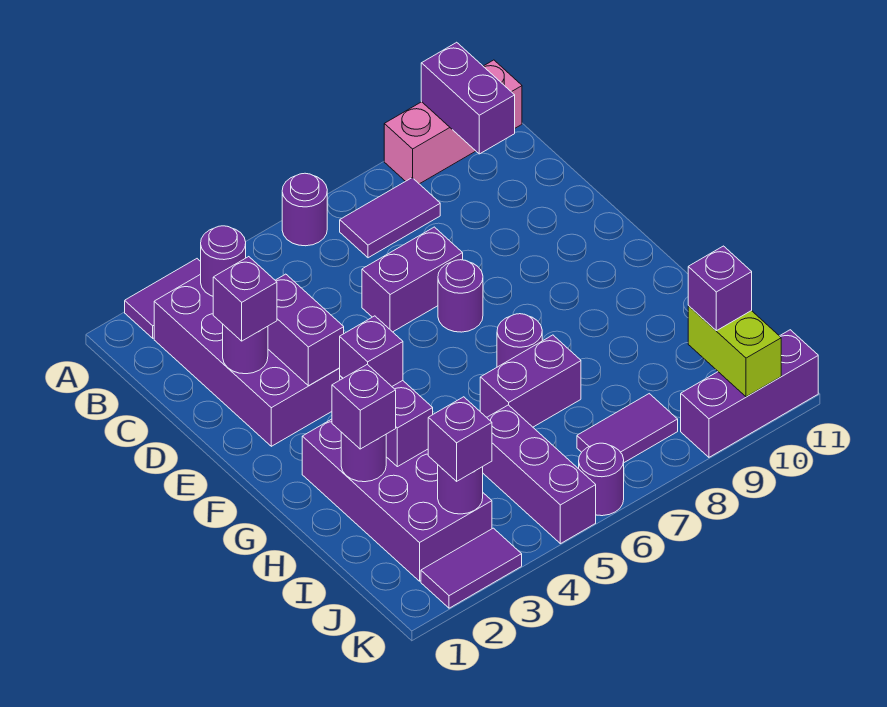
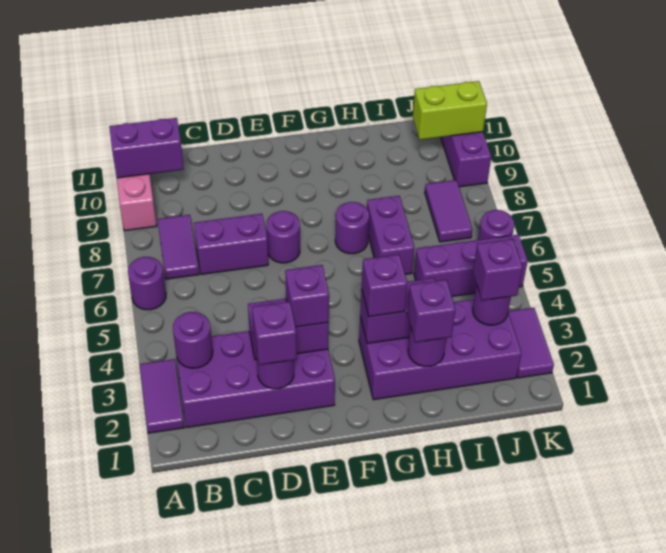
purple brick D6:D7 level 1 -> purple brick C7:D7 level 1
purple brick J10 level 3 -> purple brick E3 level 3

